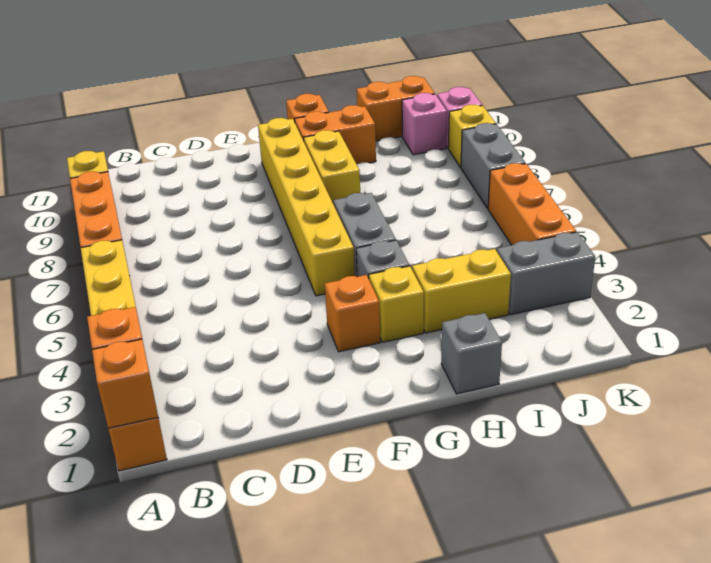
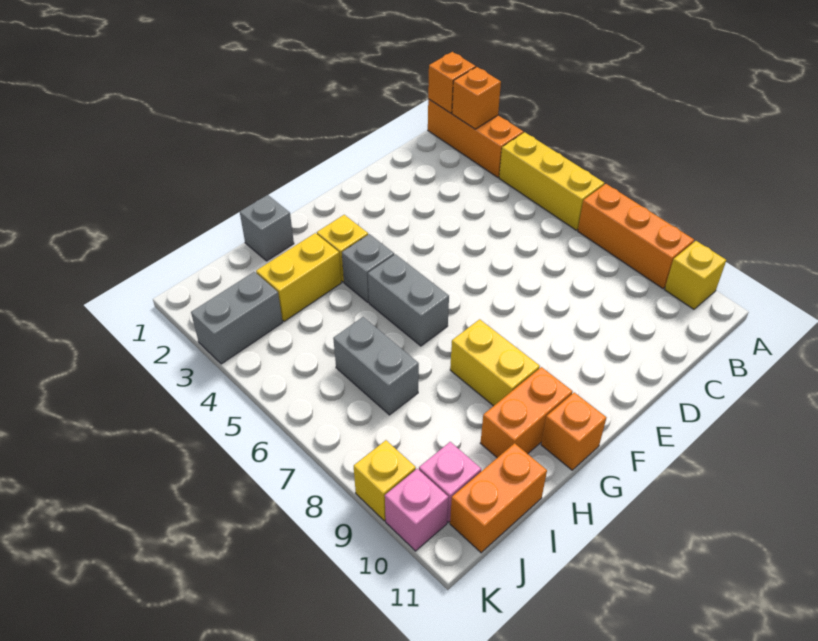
orange brick F3 level 1 -> none
yellow brick F5:F10 level 1 -> none
orange brick K4:K6 level 1 -> none
grey brick K7:K8 level 1 -> grey brick I6:I7 level 1

